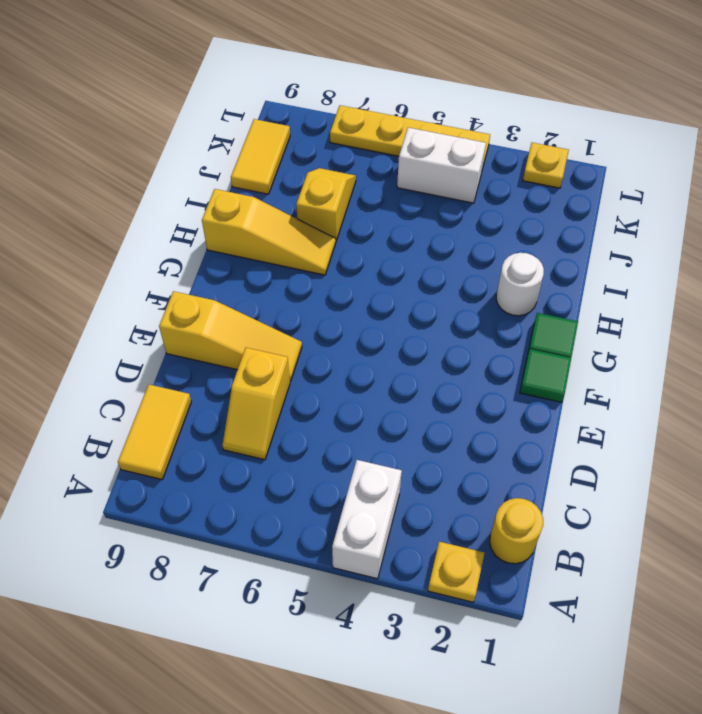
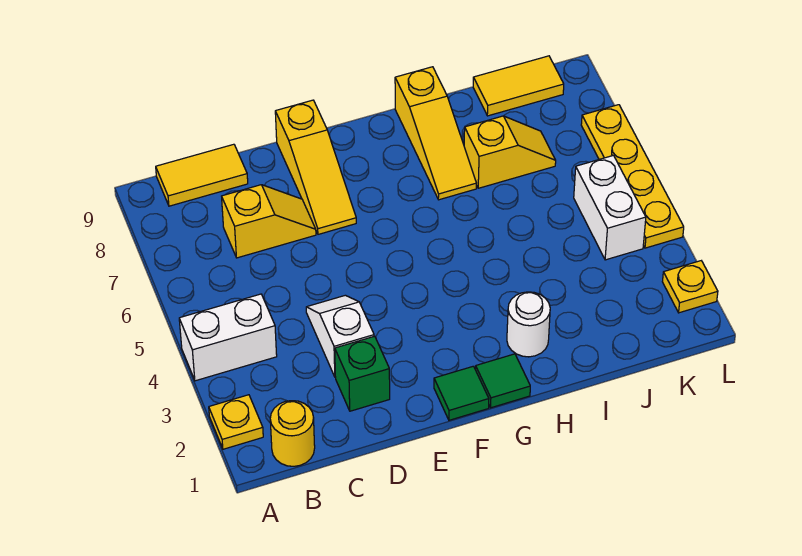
yellow slope C7:D7 level 1 top D -> yellow slope C7:D7 level 1 top C
none -> green brick D2 level 1
none -> white slope D3:D4 level 1 top 3

